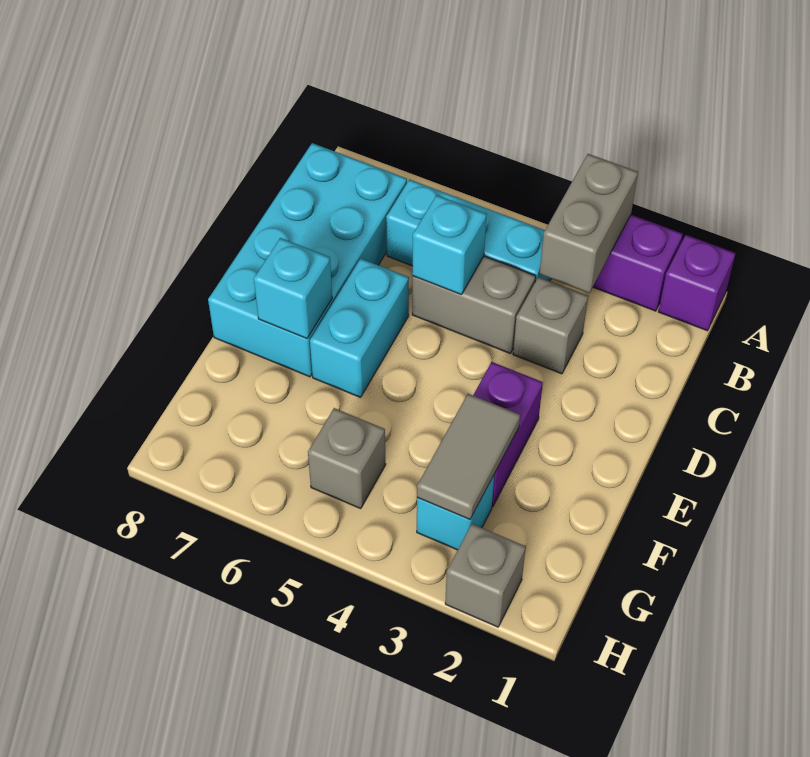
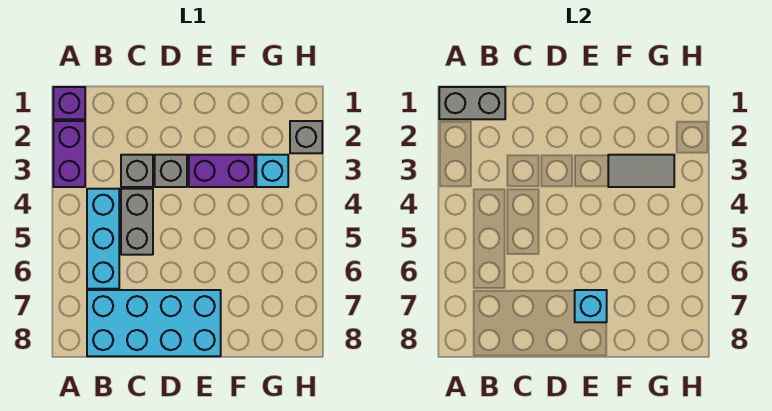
grey brick A3:B3 level 2 -> grey brick A1:B1 level 2
cyan brick C5 level 2 -> none
cyan brick D6:E6 level 1 -> none
grey brick G5 level 1 -> grey brick D3 level 1

